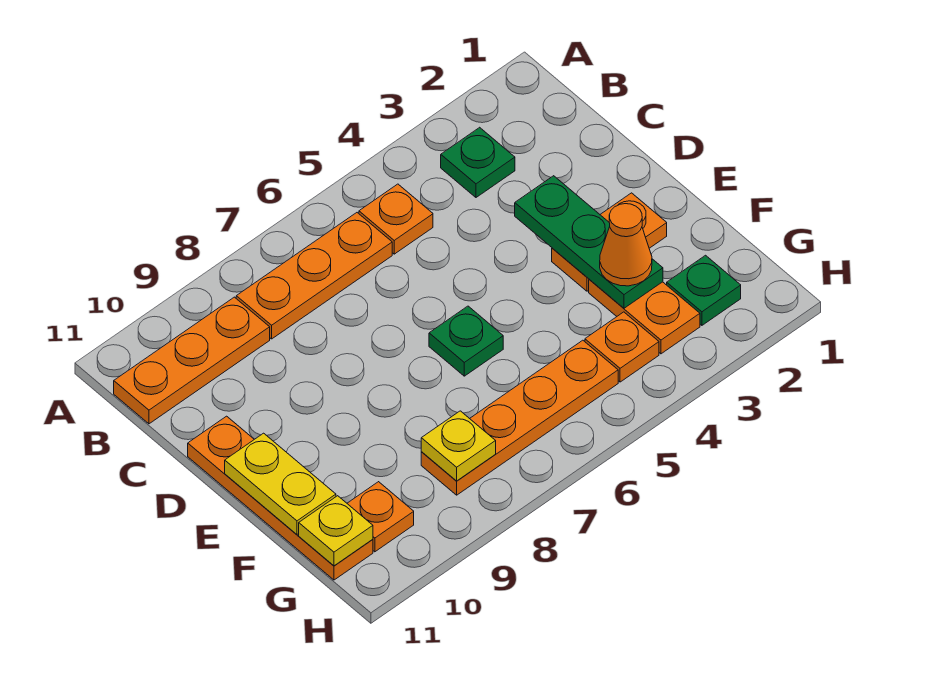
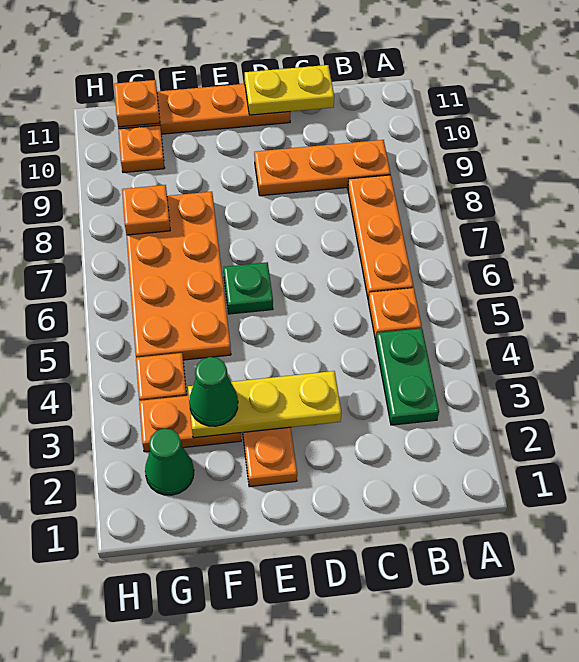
green plate B3 level 1 -> green plate B3:B4 level 1
orange plate B9:B11 level 1 -> orange plate B9:D9 level 1
green plate D3:F3 level 2 -> yellow plate D3:F3 level 2
yellow plate E11:F11 level 2 -> yellow plate C11:D11 level 2
orange cone F3 level 3 -> green cone F3 level 3
green plate G2 level 1 -> green cone G2 level 1
orange plate G5:G8 level 1 -> orange plate F5:G8 level 1
yellow plate G8 level 2 -> orange plate G8 level 2
yellow plate G11 level 2 -> orange plate G11 level 2

